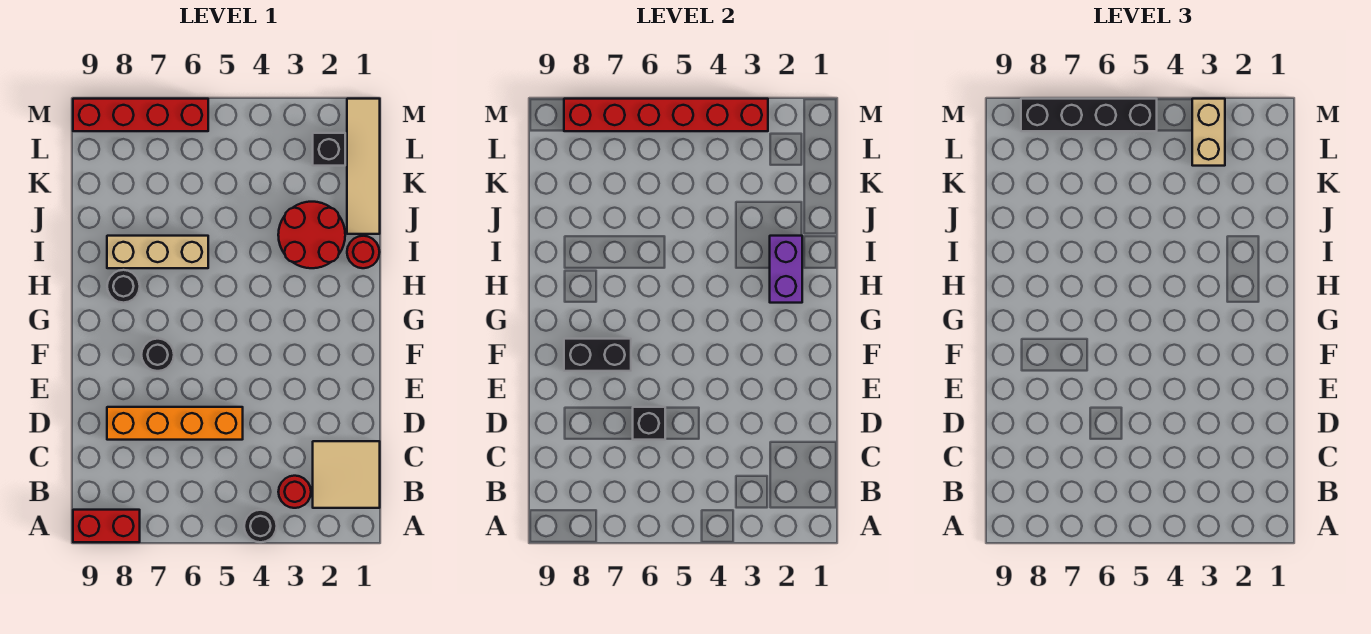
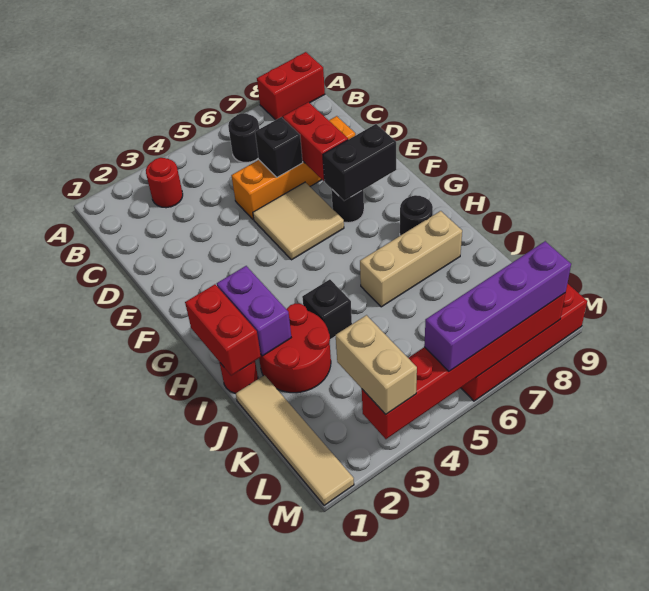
black round brick A4 level 1 -> black round brick B6 level 1
tan tile B1:C2 level 1 -> tan tile E5:F6 level 1
none -> red brick D7:E7 level 2
none -> red brick H1:I1 level 2
black brick L2 level 1 -> black brick I4 level 1
black brick M5:M8 level 3 -> purple brick M5:M8 level 3

